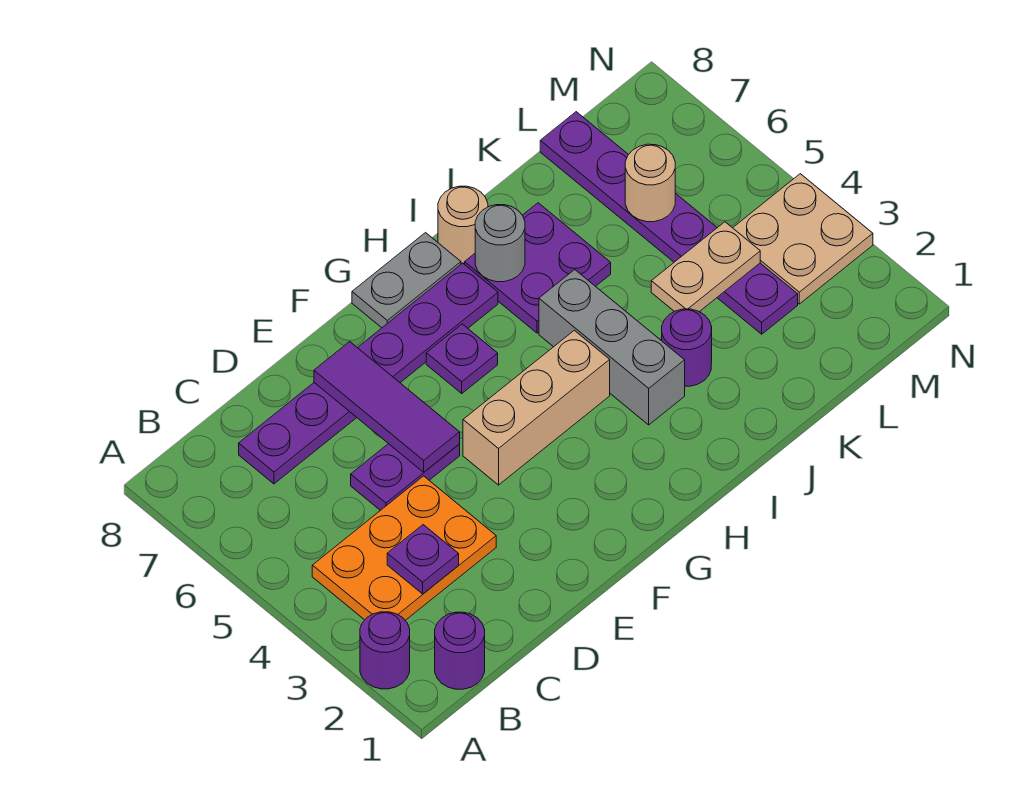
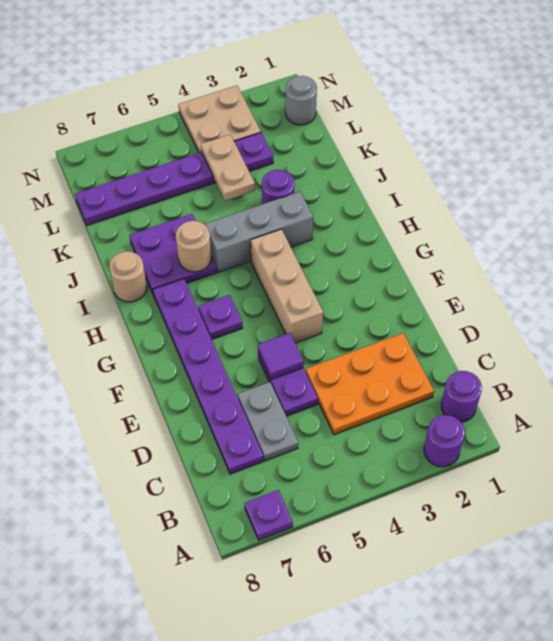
orange plate B3:D4 level 1 -> orange plate C2:D4 level 1
purple plate C3 level 2 -> purple plate A7 level 1
purple tile E5:E7 level 2 -> purple tile E5 level 2
grey plate G8:H8 level 1 -> grey plate C6:D6 level 1
grey round brick I7 level 2 -> grey round brick M1 level 1
tan round brick L6 level 2 -> tan round brick I6 level 2

